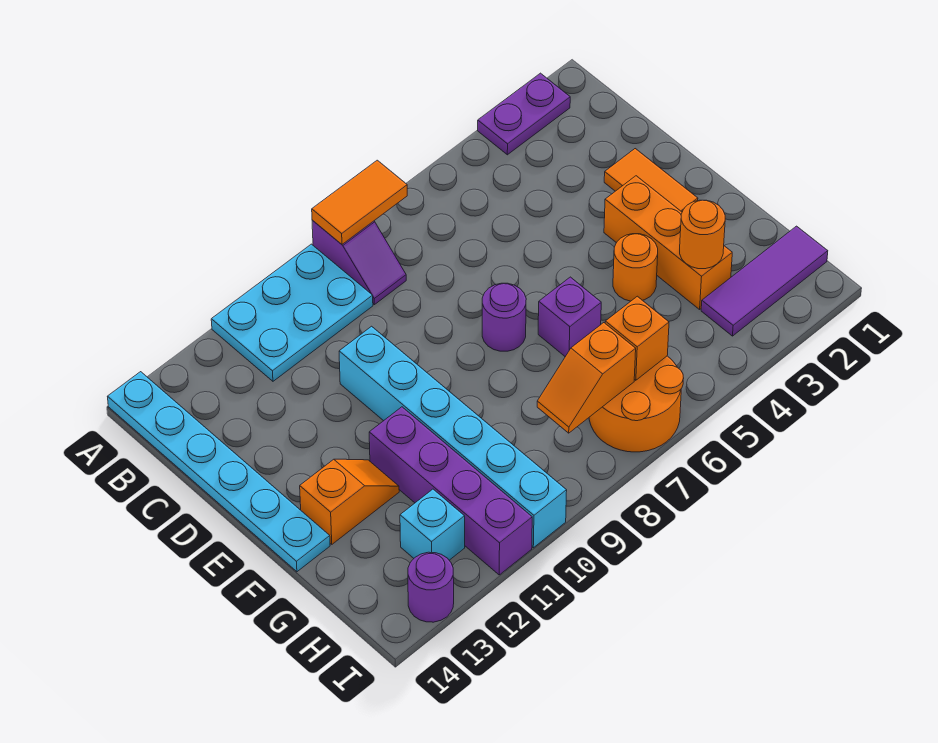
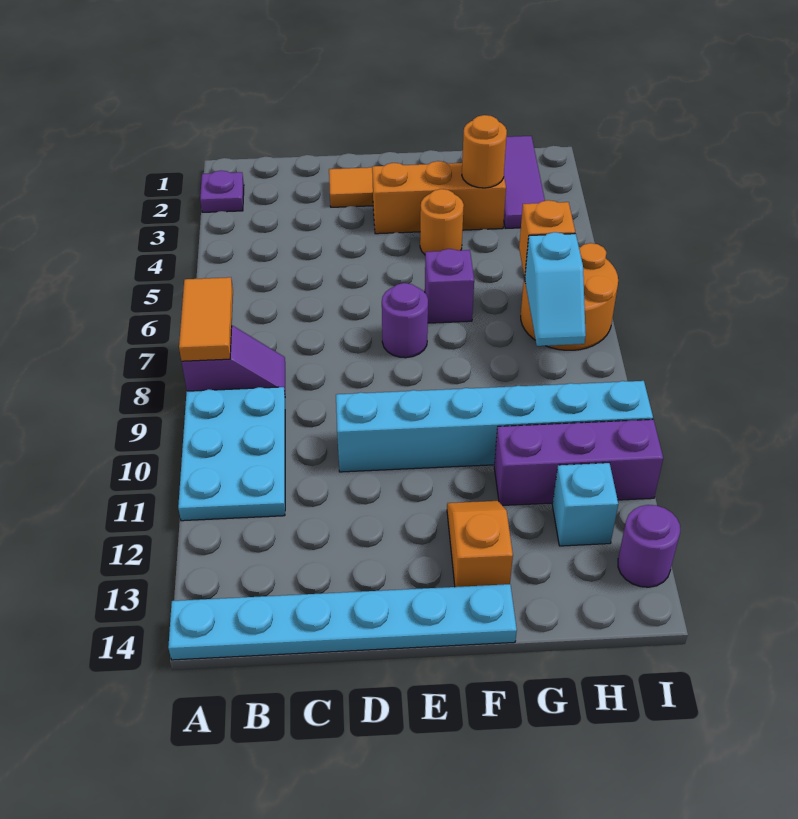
purple plate A2:A3 level 1 -> purple plate A2 level 1
purple brick F11:I11 level 1 -> purple brick G11:I11 level 1
orange slope H7:H8 level 2 top 7 -> cyan slope H7:H8 level 2 top 7

